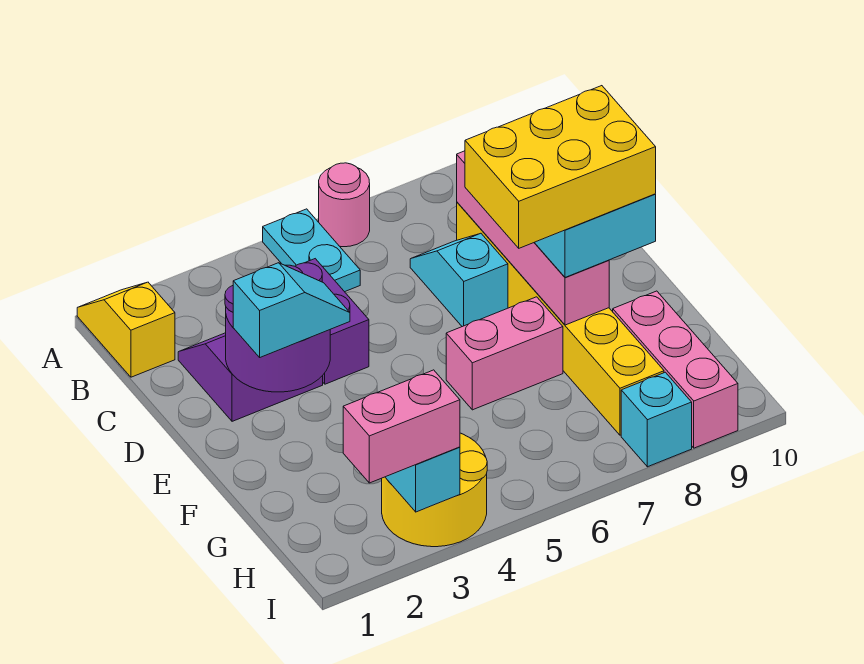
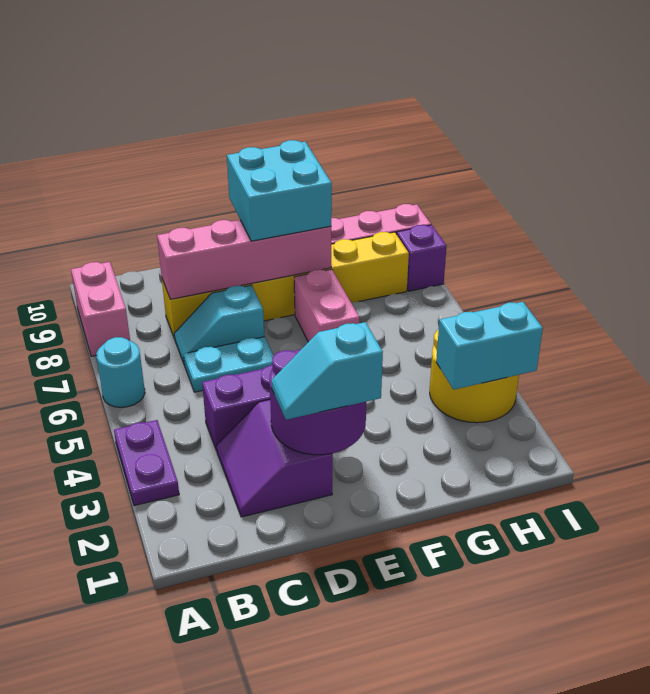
yellow slope A1:B1 level 1 top B -> none
none -> purple plate A3:A4 level 1
cyan plate A5:B5 level 1 -> cyan plate C6:D6 level 1
pink round brick A6 level 1 -> cyan round brick A6 level 1
cyan slope E2:E3 level 3 top 2 -> cyan slope D2:E2 level 3 top E
yellow brick E7:F9 level 4 -> none
pink brick I2:I3 level 3 -> pink brick A8:A9 level 1
cyan brick I8 level 1 -> purple brick I8 level 1

